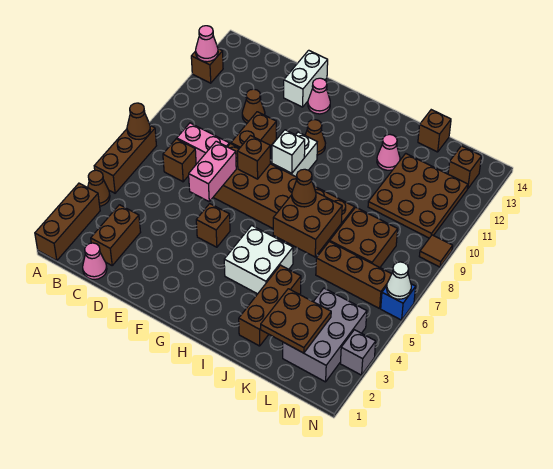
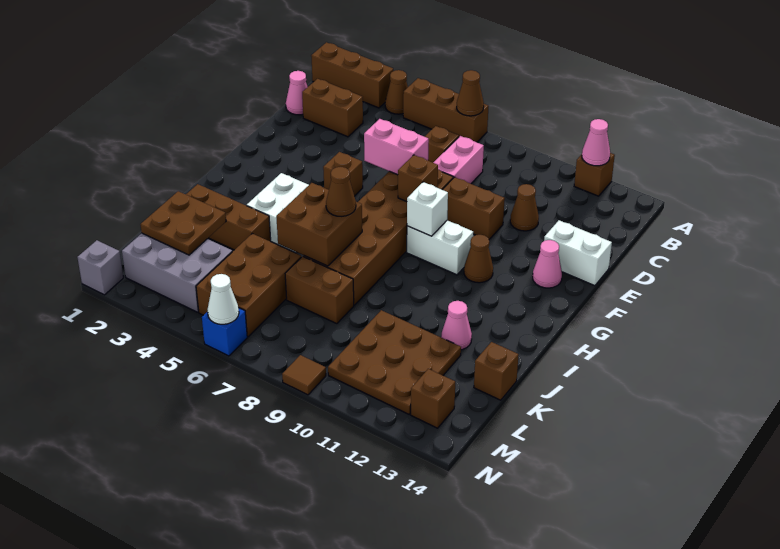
brown brick K6:M6 level 1 -> brown brick K5:M6 level 1
brown brick K7:L8 level 1 -> brown brick K7:K8 level 1
grey brick N3 level 1 -> grey brick N1 level 1

